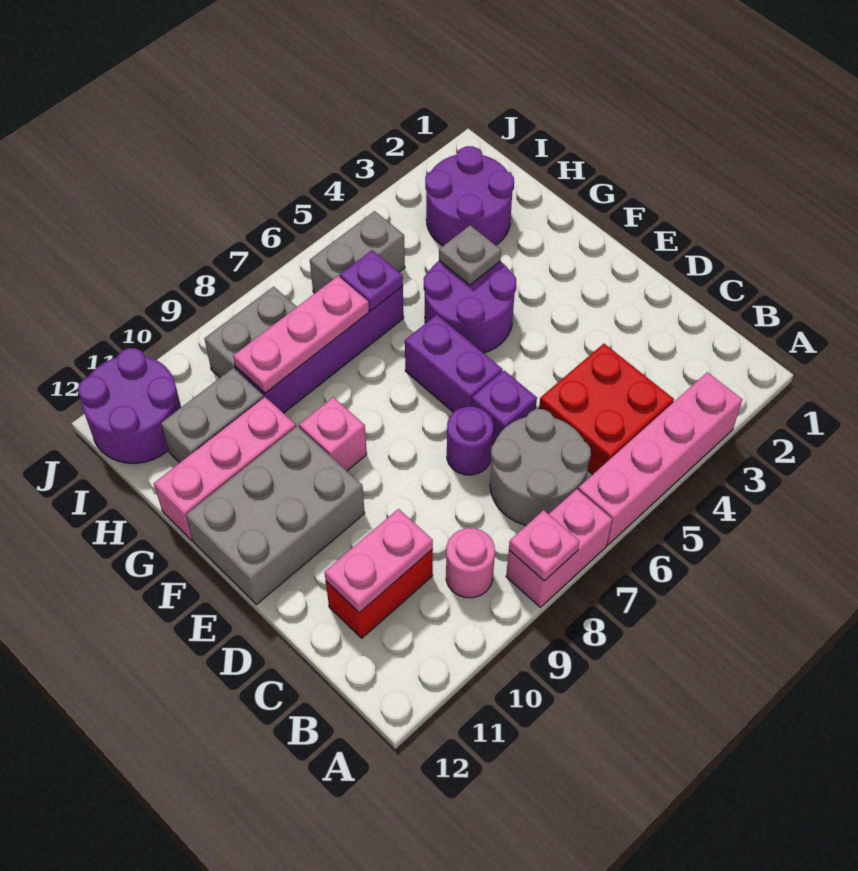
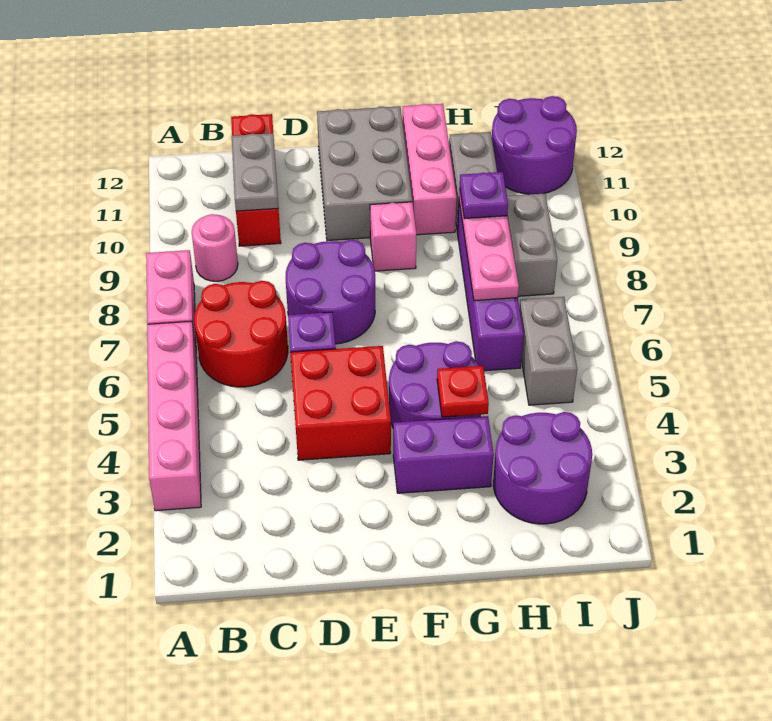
pink plate A8 level 2 -> none
red brick B4:C5 level 1 -> red brick D4:E5 level 1
grey round brick B6:C7 level 1 -> red round brick B6:C7 level 1
red brick C10:C11 level 1 -> red brick C10:C12 level 1
pink plate C10:C11 level 2 -> grey plate C10:C11 level 2
purple round brick D7 level 1 -> purple round brick D7:E8 level 1
purple brick E6:F6 level 1 -> purple brick F3:G3 level 1
grey plate G4 level 2 -> red plate G4 level 2
purple plate H6 level 2 -> purple plate H9 level 3

